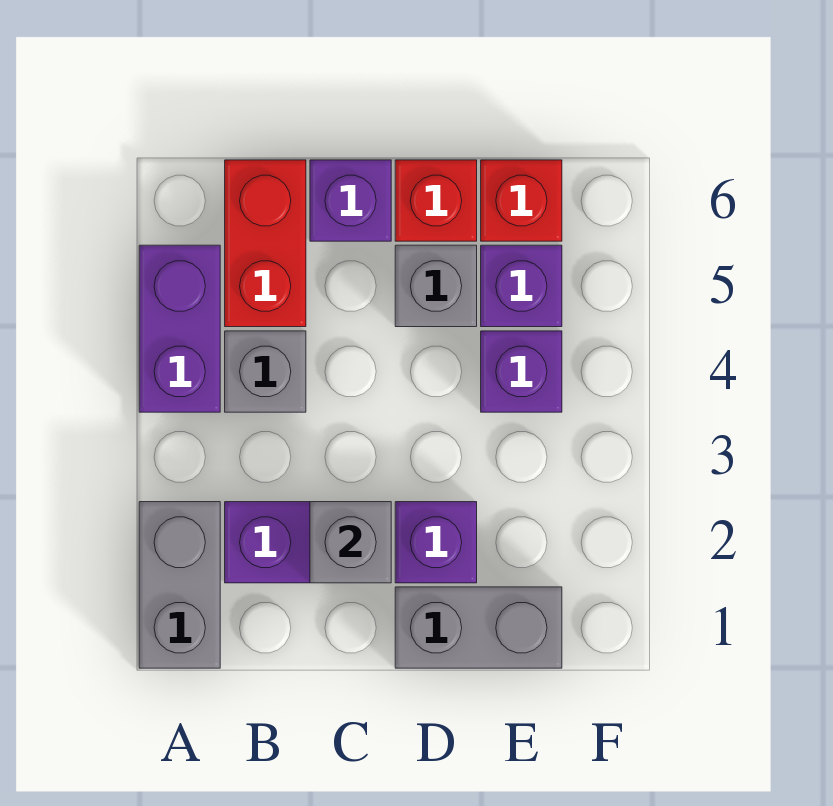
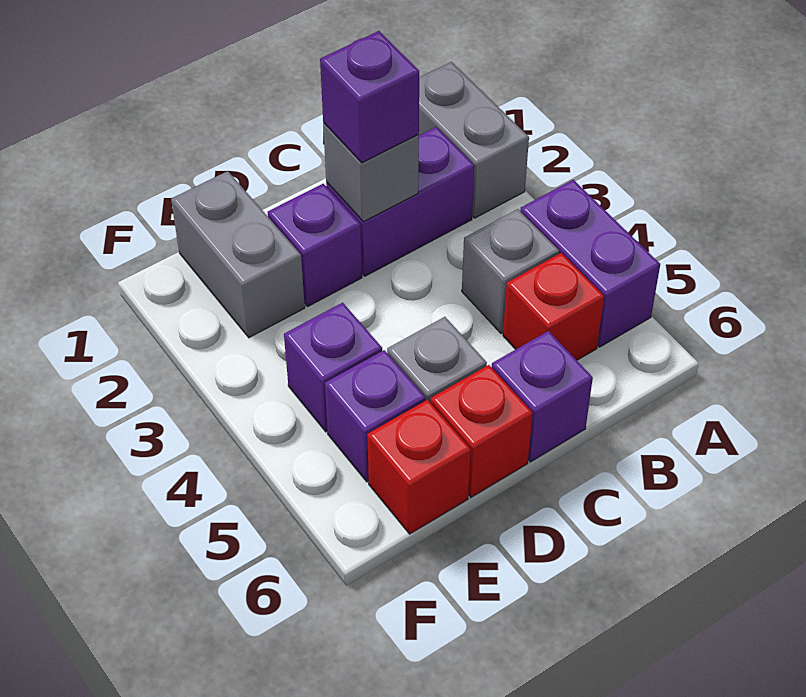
red brick B5:B6 level 1 -> red brick B5 level 1
none -> purple brick C2 level 3
grey brick D1:E1 level 1 -> grey brick E1:E2 level 1

